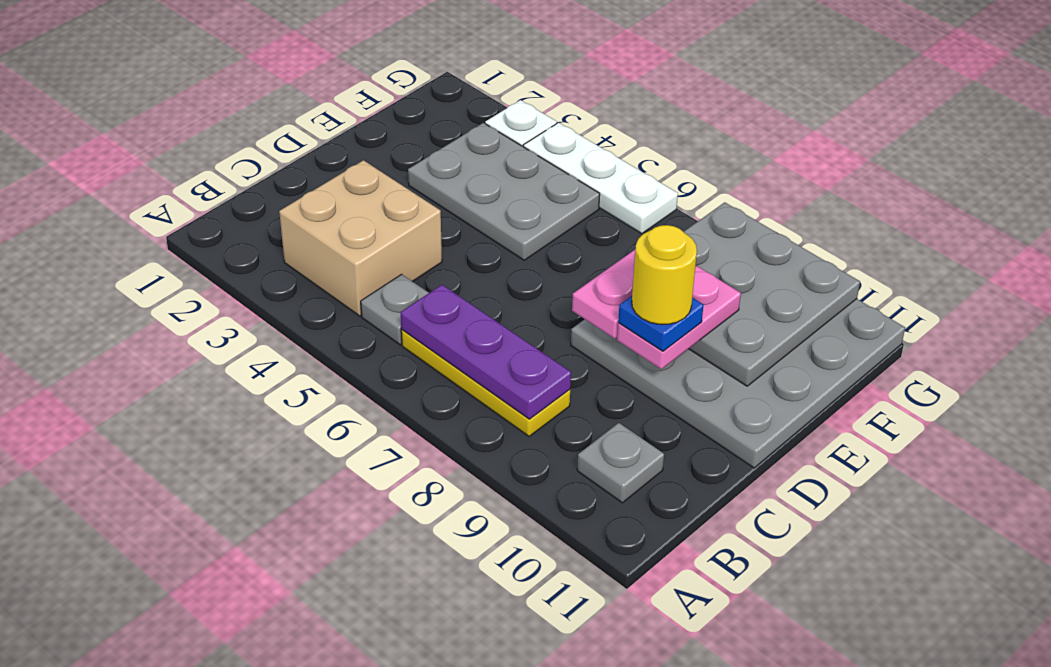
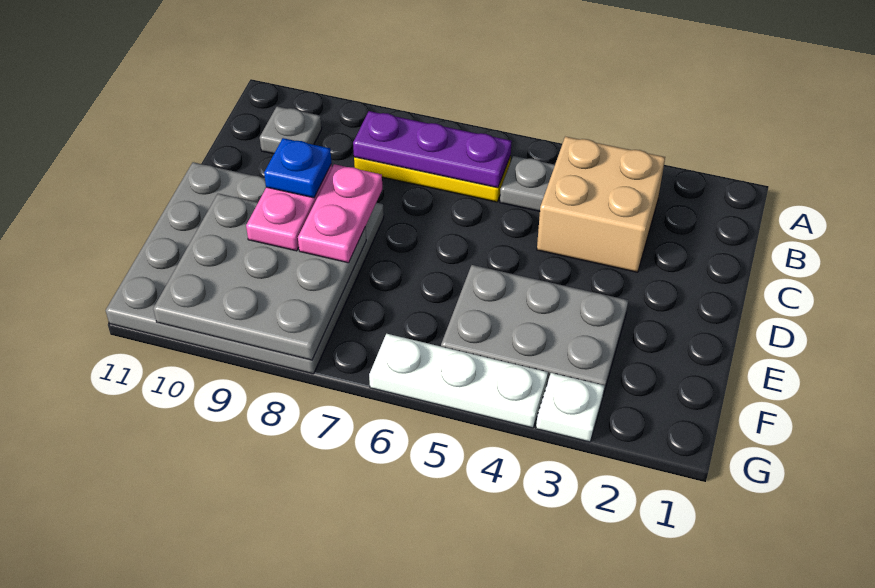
yellow round brick D9 level 5 -> none

